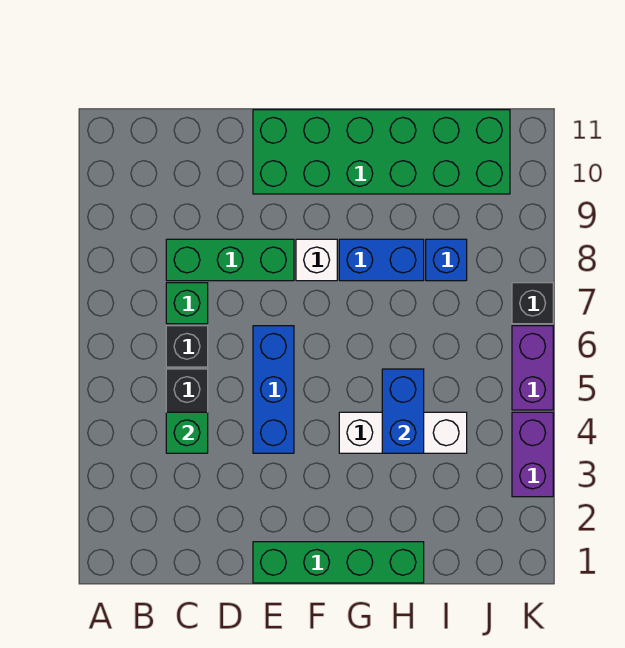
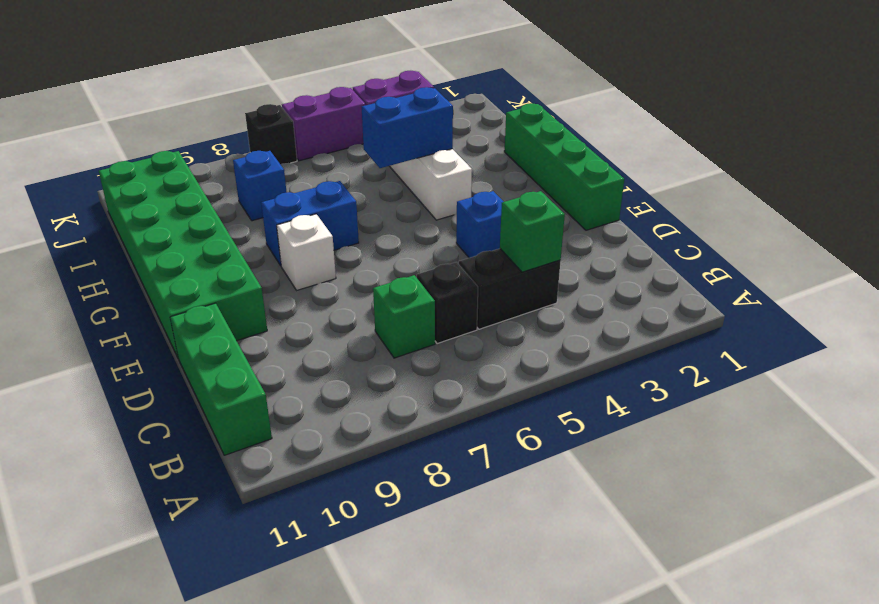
green brick C8:E8 level 1 -> green brick B11:D11 level 1
blue brick E4:E6 level 1 -> blue brick E4 level 1
blue brick G8:H8 level 1 -> blue brick G7:G8 level 1

